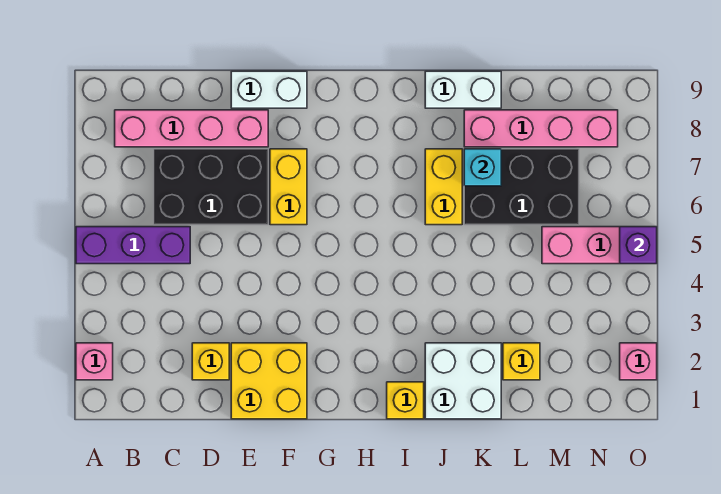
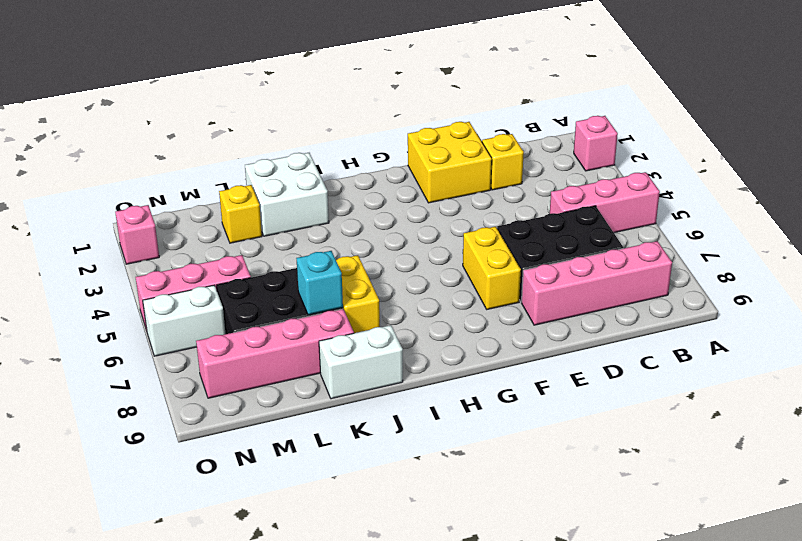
purple brick A5:C5 level 1 -> pink brick A5:C5 level 1
white brick E9:F9 level 1 -> white brick N6:O6 level 1
yellow brick I1 level 1 -> none
purple brick O5 level 2 -> none

